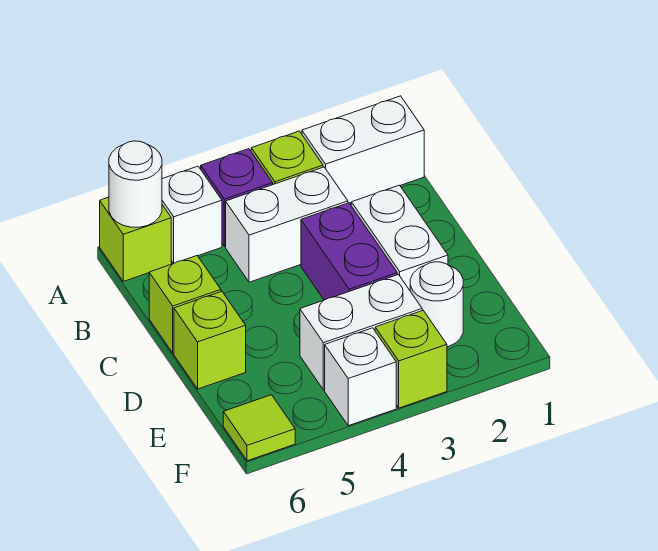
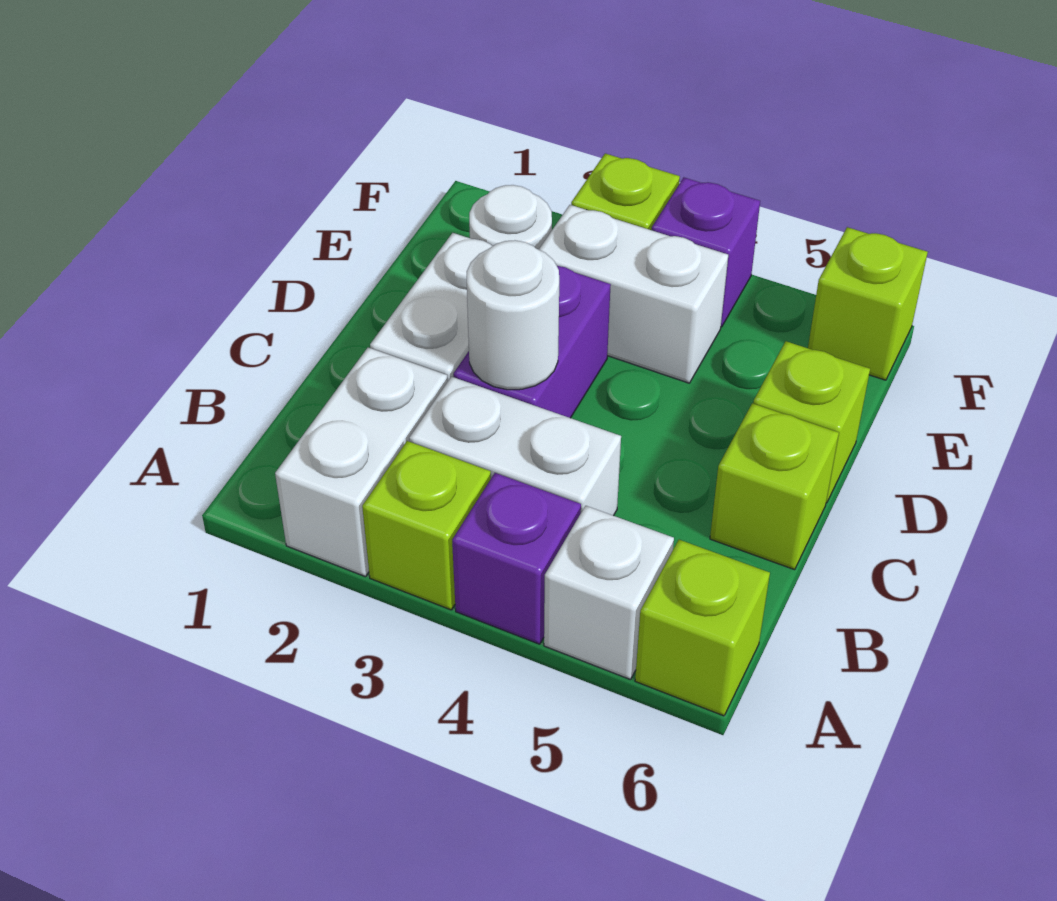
white brick A1:A2 level 1 -> white brick A2:B2 level 1
white round brick A6 level 2 -> white round brick C3 level 2
white brick F4 level 1 -> purple brick F4 level 1
lime tile F6 level 1 -> lime brick F6 level 1

